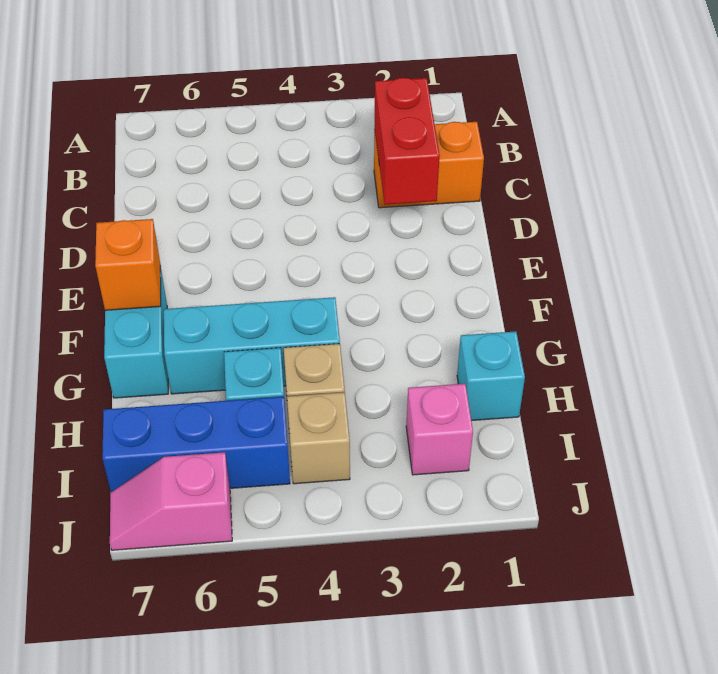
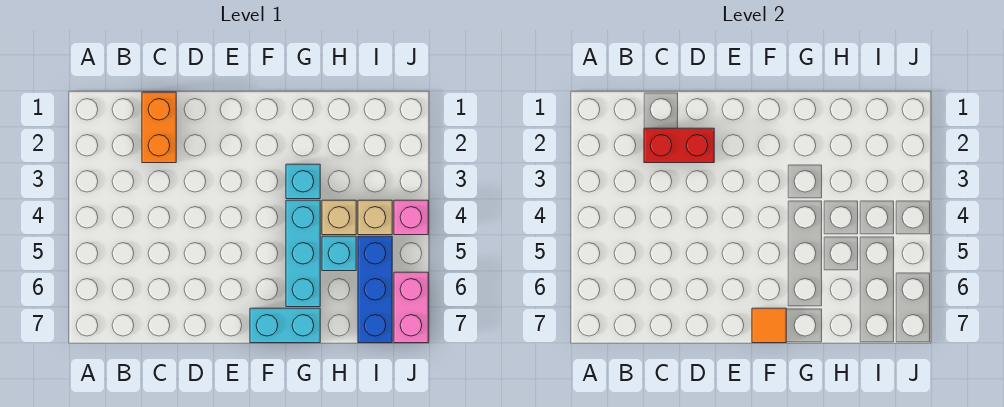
orange brick F7 level 2 -> orange tile F7 level 2
cyan brick H1 level 1 -> cyan brick G3 level 1
pink brick I2 level 1 -> pink brick J4 level 1
pink slope J6:J7 level 1 top 6 -> pink brick J6:J7 level 1

